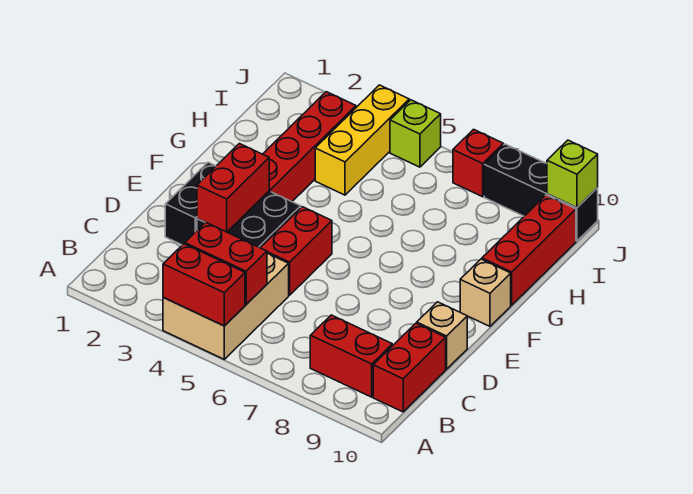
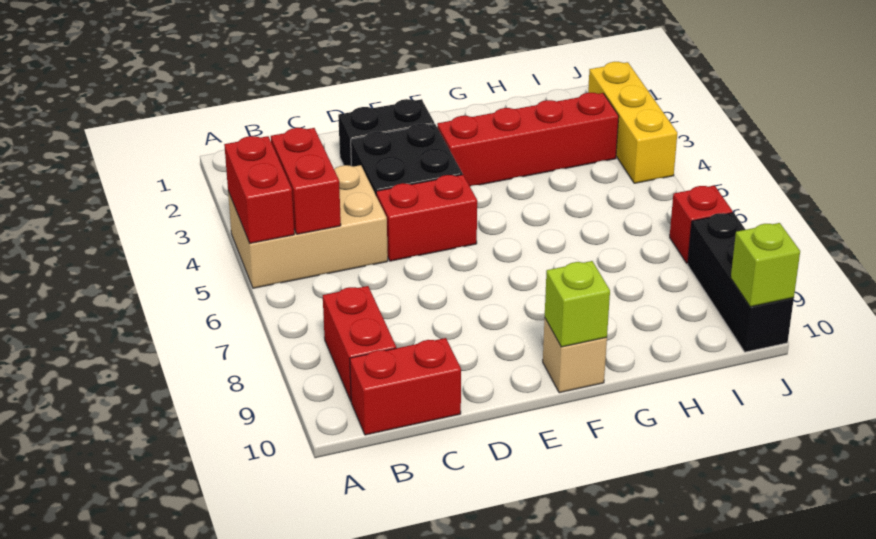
red brick D3:E3 level 2 -> none
tan brick D10 level 1 -> none
red brick G10:I10 level 1 -> none
yellow brick H4:J4 level 1 -> yellow brick J2:J4 level 1
lime brick J5 level 1 -> lime brick F10 level 2

